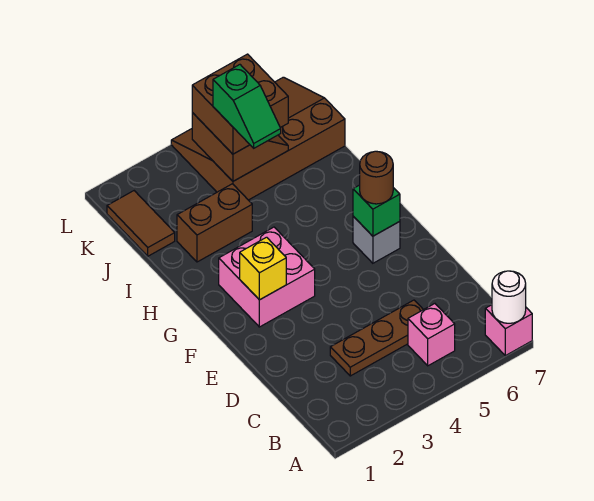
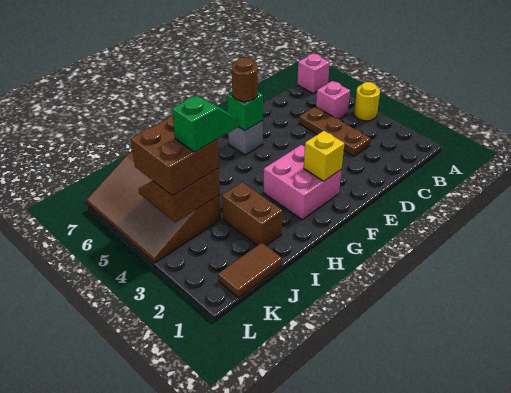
none -> yellow round brick A4 level 1
white round brick A7 level 2 -> none

